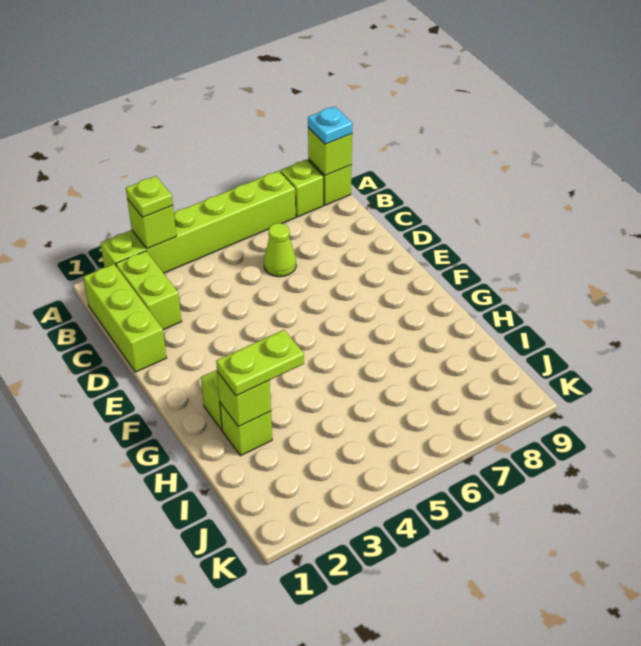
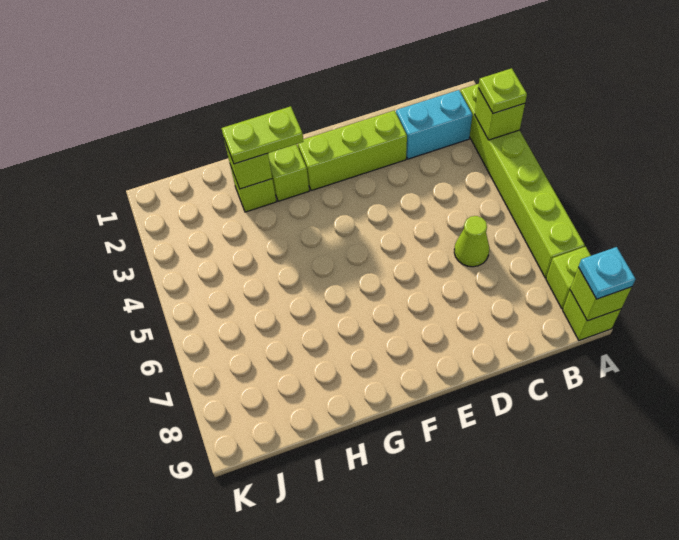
lime brick B1:D1 level 1 -> lime brick D2:F2 level 1
lime brick B2:C2 level 1 -> cyan brick B2:C2 level 1
lime plate H2:H3 level 3 -> lime plate G2:H2 level 3

